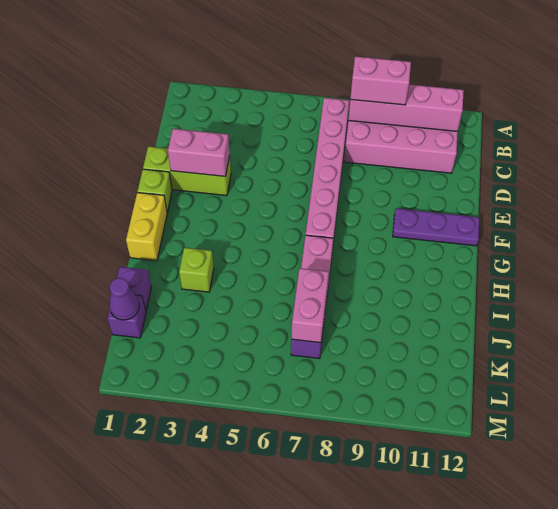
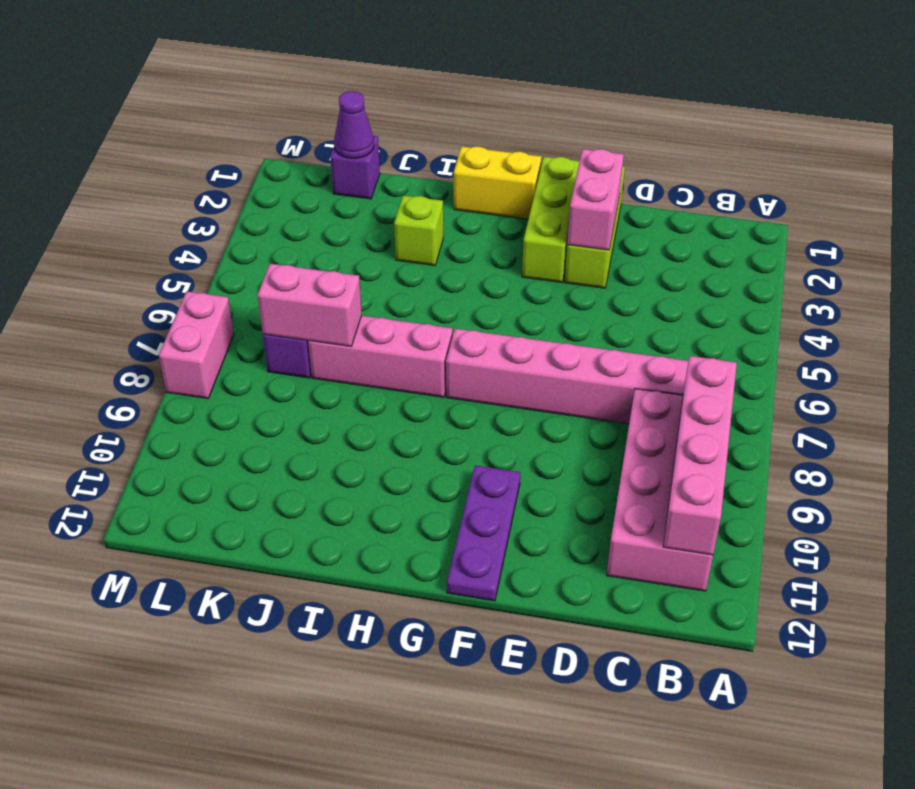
pink brick B8:B9 level 3 -> pink brick M7:M8 level 1
lime brick F1 level 1 -> lime brick F1:F3 level 1
purple brick J1 level 1 -> none

